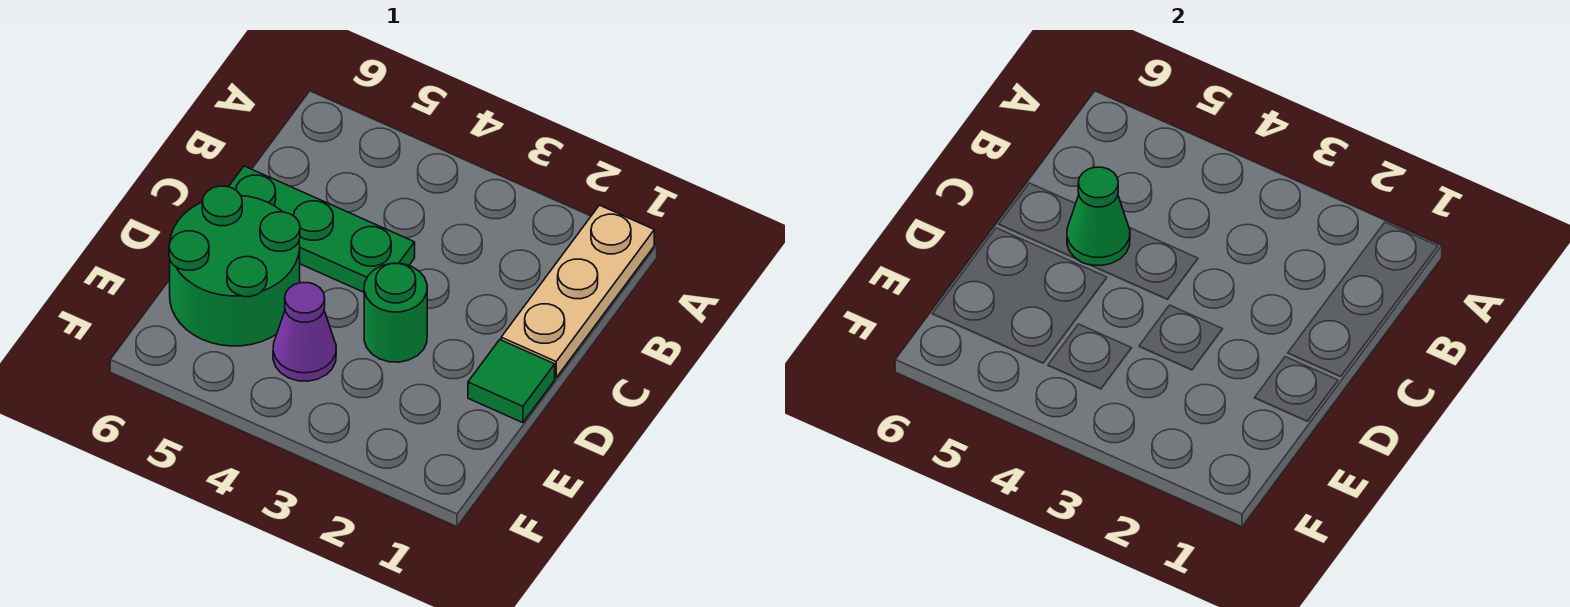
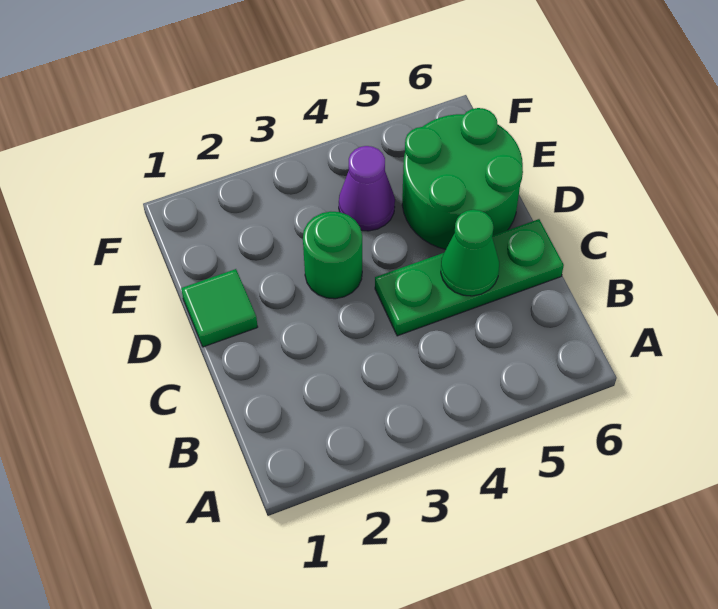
tan plate A1:C1 level 1 -> none

